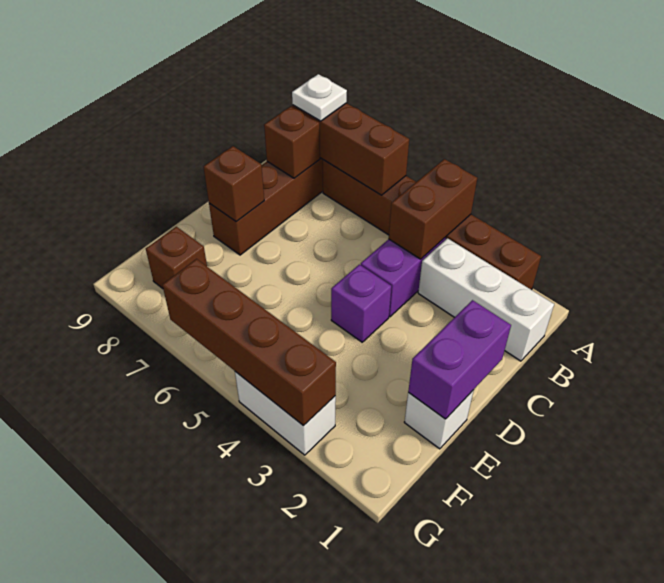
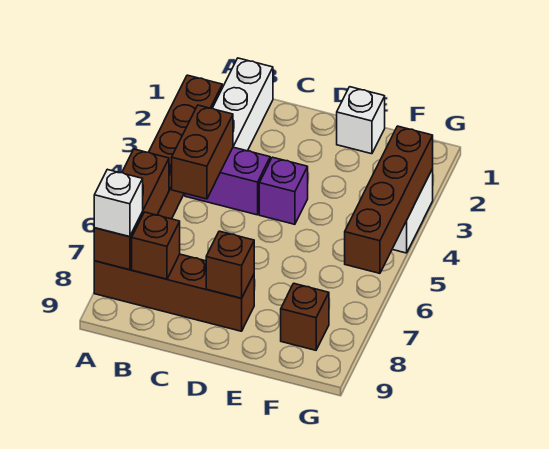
brown brick A4:B4 level 2 -> brown brick B4:B5 level 2
white plate A8 level 3 -> white brick A8 level 3
purple brick D1:E1 level 2 -> none

